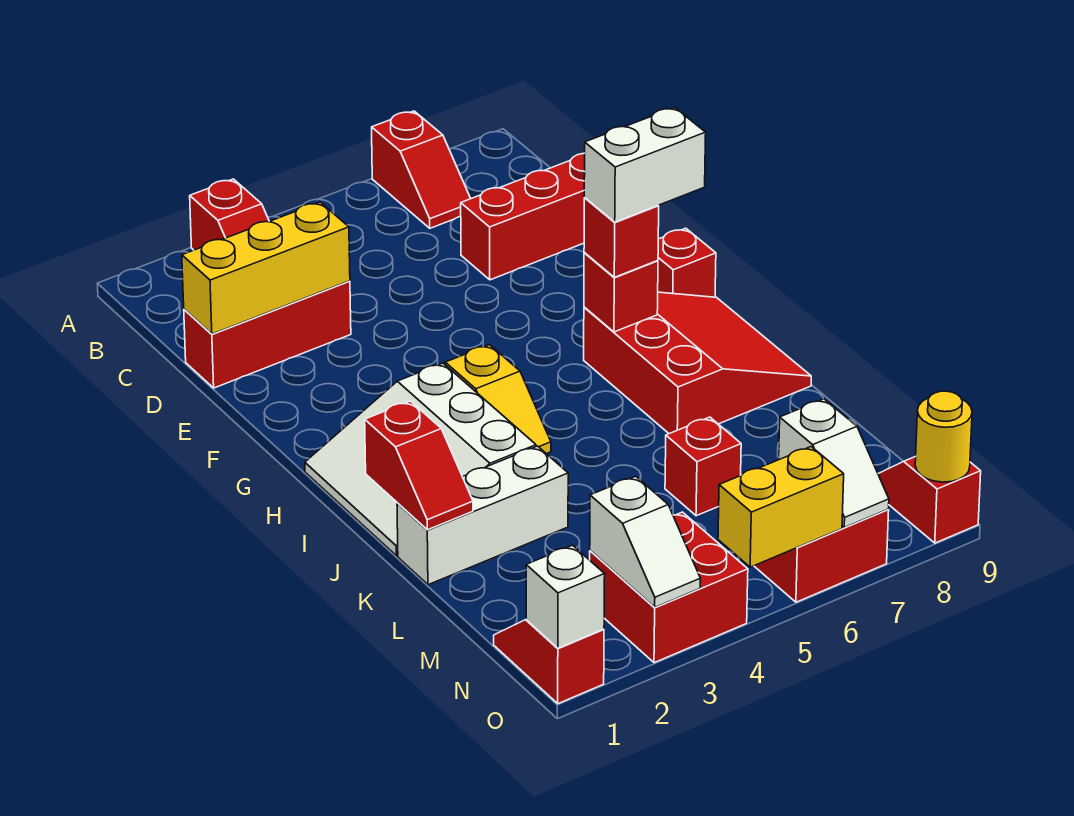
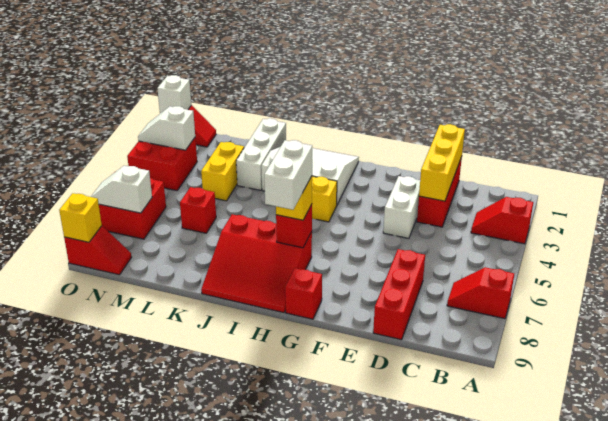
none -> white brick E3:E4 level 1
red brick H7 level 3 -> yellow brick H7 level 3
red slope J1:K1 level 2 top J -> none
yellow brick O5:O6 level 2 -> yellow brick L3:L4 level 1
yellow round brick O9 level 2 -> yellow brick O9 level 2

